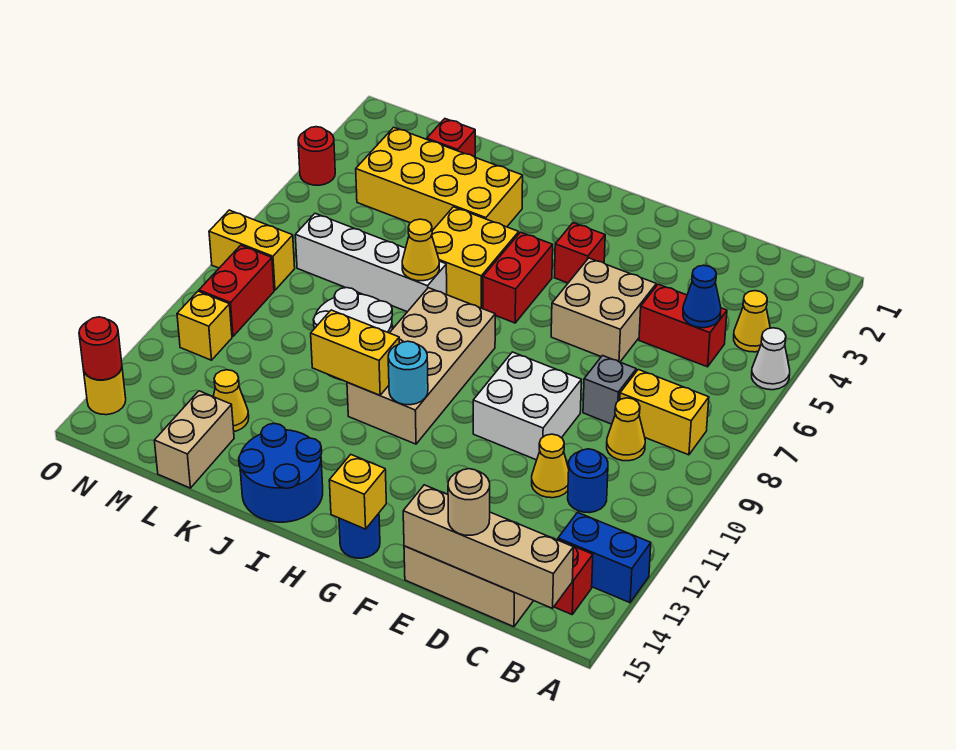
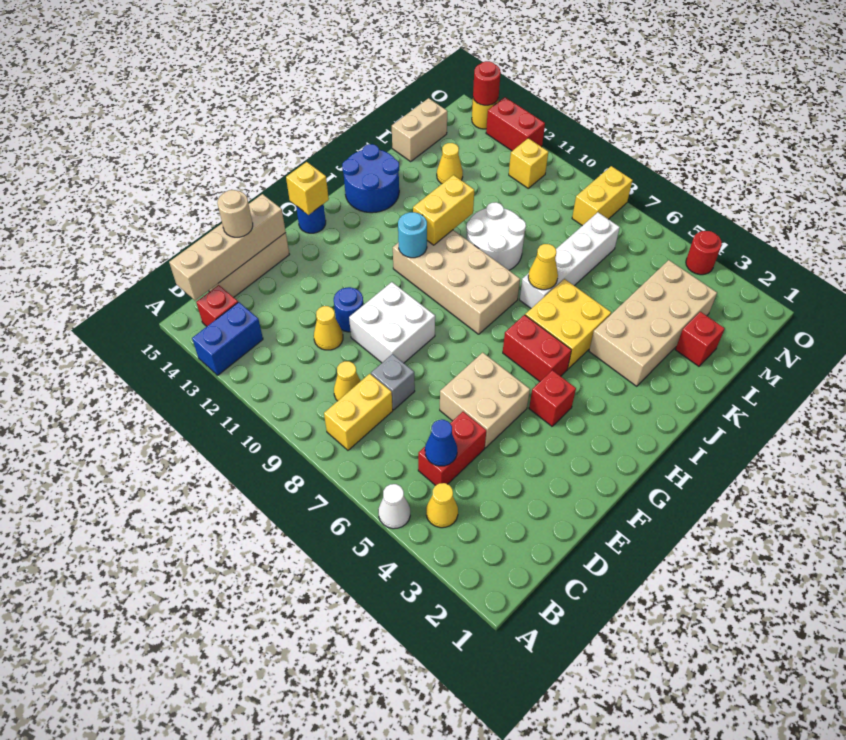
blue round brick C11 level 1 -> blue round brick E11 level 1
yellow brick J3:M4 level 1 -> tan brick J3:M4 level 1
tan brick L14:L15 level 1 -> tan brick L15:M15 level 1
red brick N9:N10 level 1 -> red brick O12:O13 level 1

